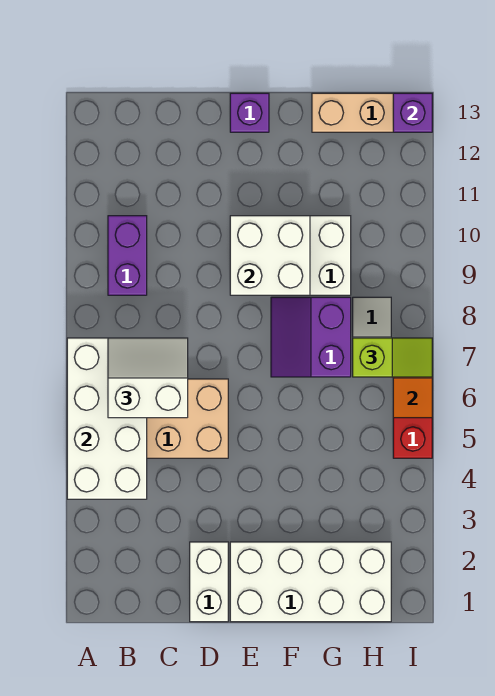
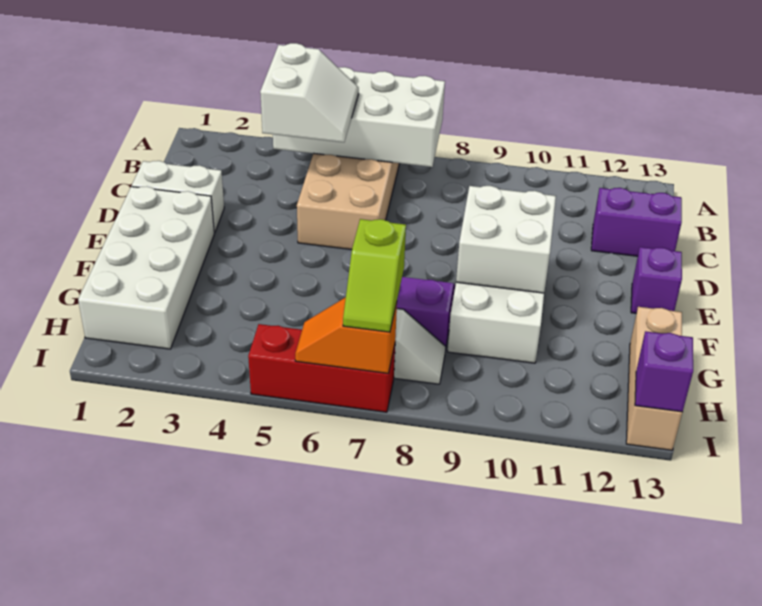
white slope B6:C7 level 3 top 6 -> white slope B4:C5 level 3 top 4
purple brick B9:B10 level 1 -> purple brick C12:C13 level 1

